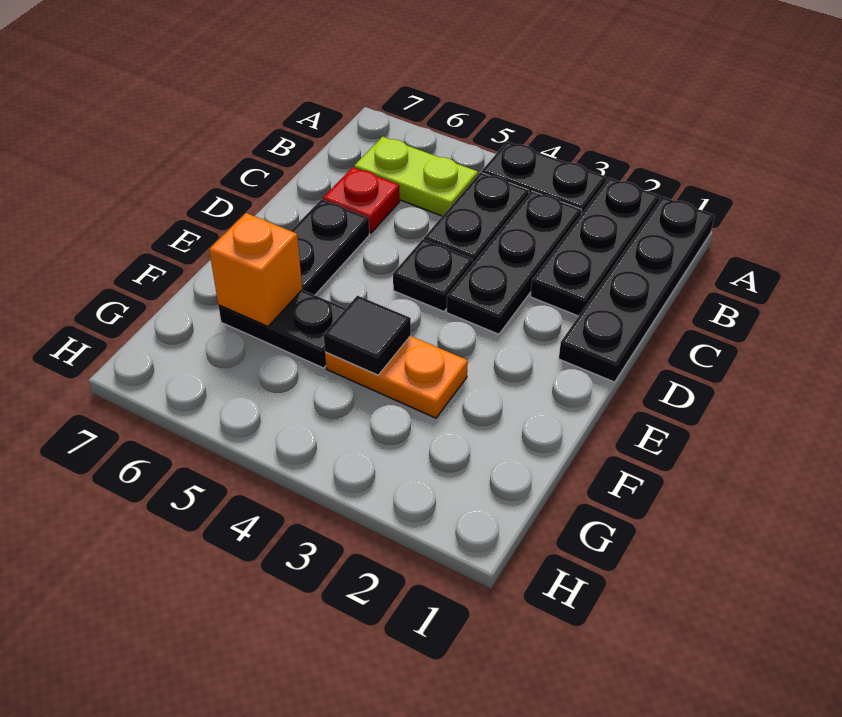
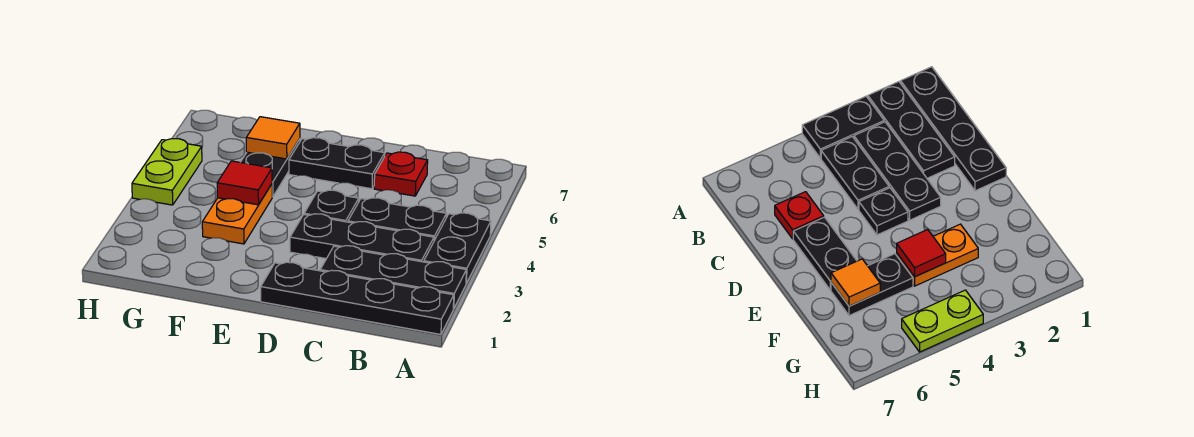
lime plate B5:B6 level 1 -> lime plate H4:H5 level 1
black tile F4 level 2 -> red tile F4 level 2
orange brick F6 level 2 -> orange tile F6 level 2

